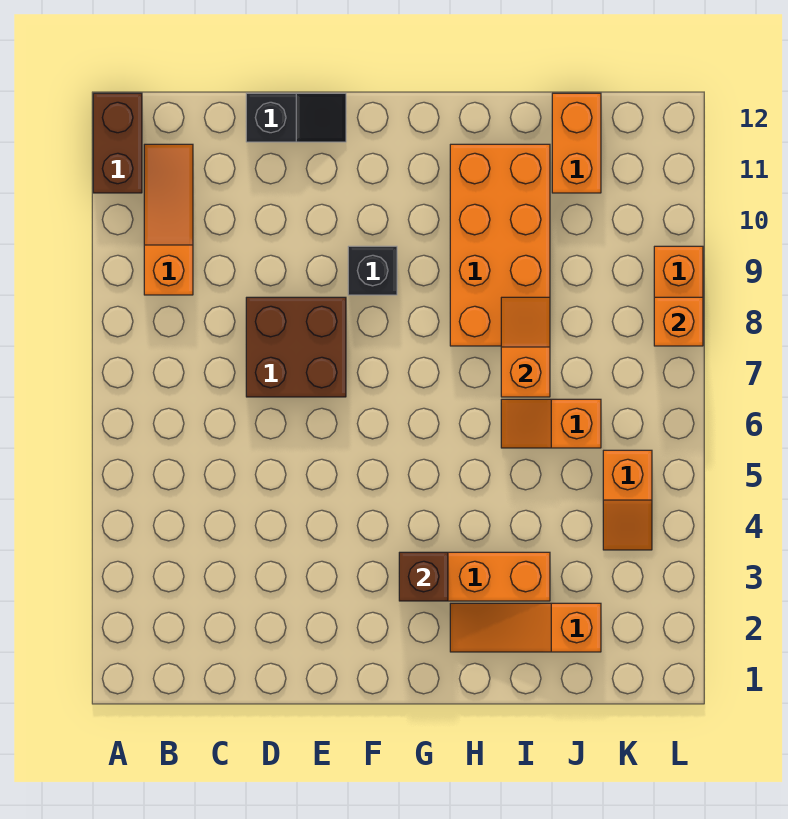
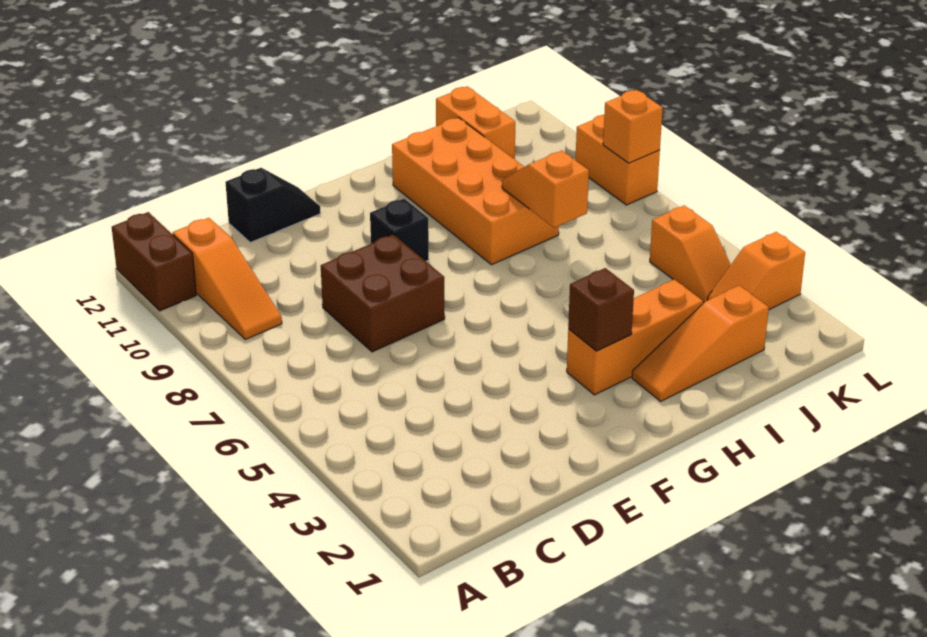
orange slope B9:B11 level 1 top 9 -> orange slope B9:B11 level 1 top 11
orange slope I6:J6 level 1 top J -> orange slope K3:L3 level 1 top L

